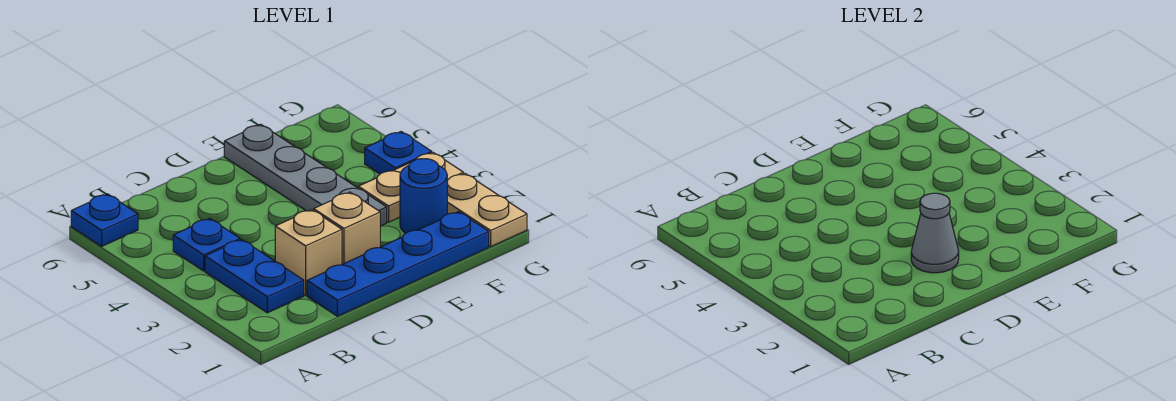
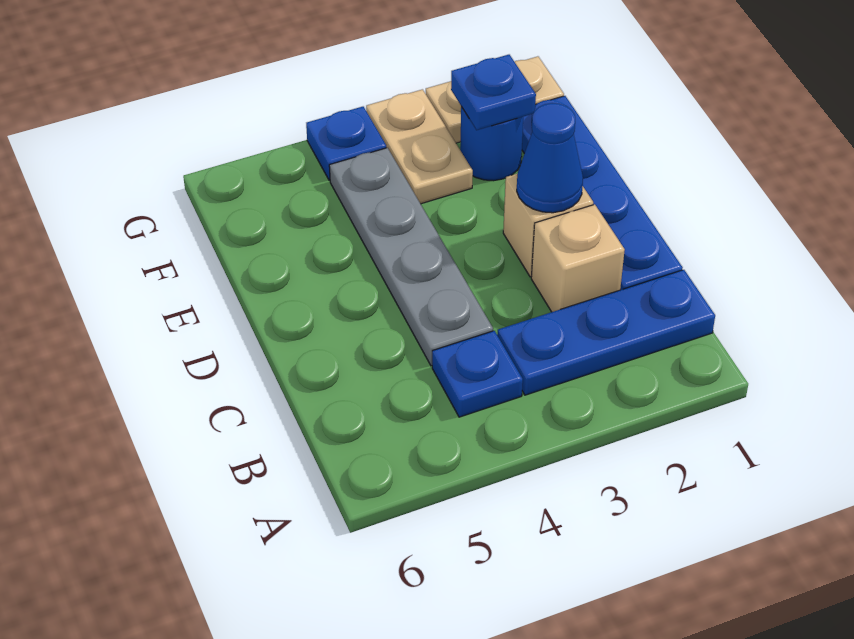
blue plate A6 level 1 -> blue plate F2 level 2
blue plate B2:B3 level 1 -> blue plate B1:B3 level 1
grey cone D2 level 2 -> blue cone D2 level 2
grey plate E3:E6 level 1 -> grey plate C4:F4 level 1

